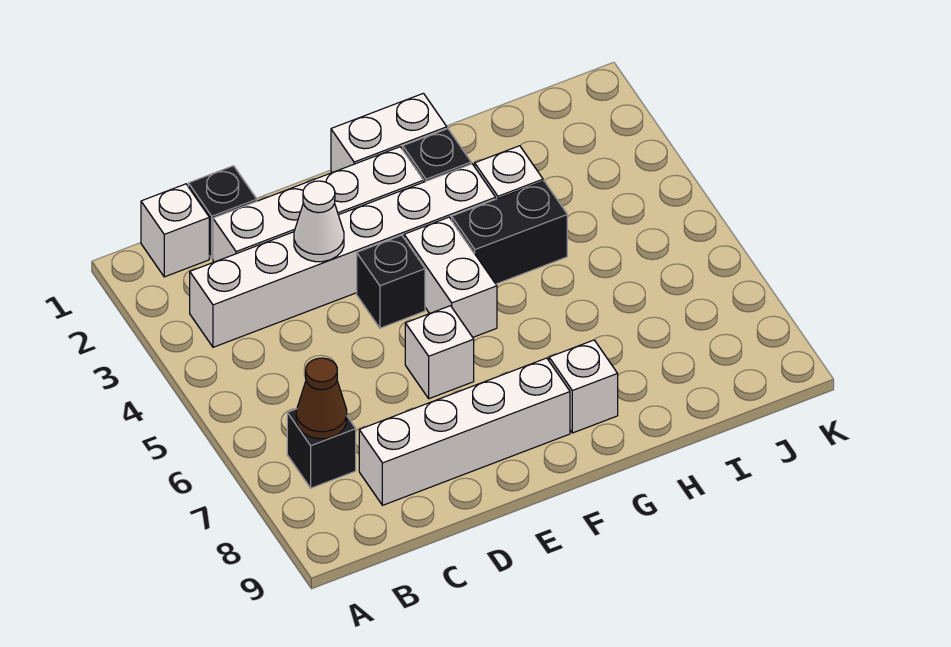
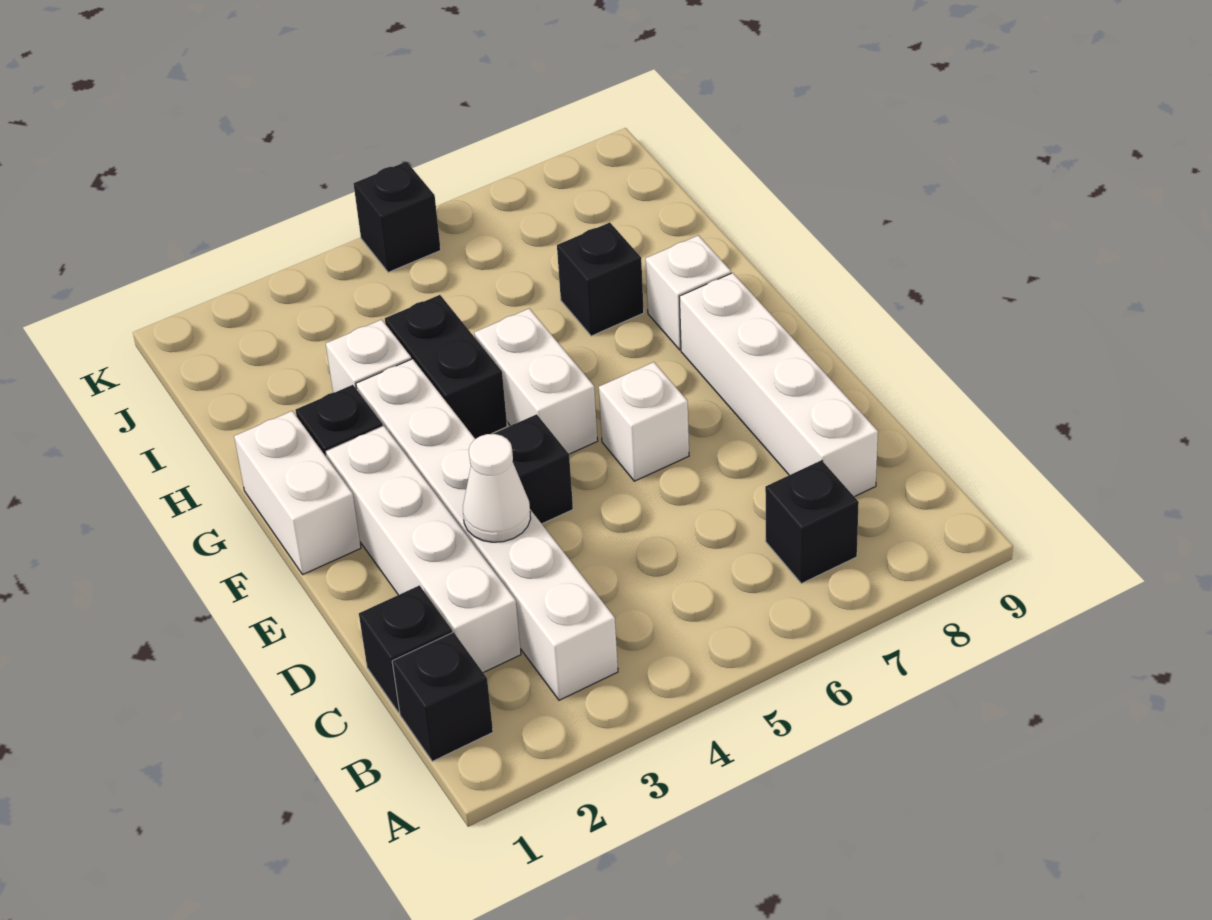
white brick B1 level 1 -> black brick B1 level 1
brown cone B7 level 2 -> none
white brick F4:F5 level 1 -> white brick F5:G5 level 1
none -> black brick H7 level 1
none -> black brick K5 level 1

